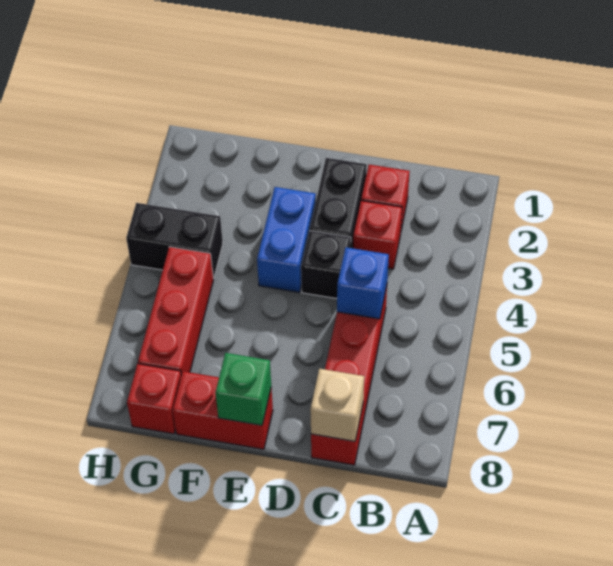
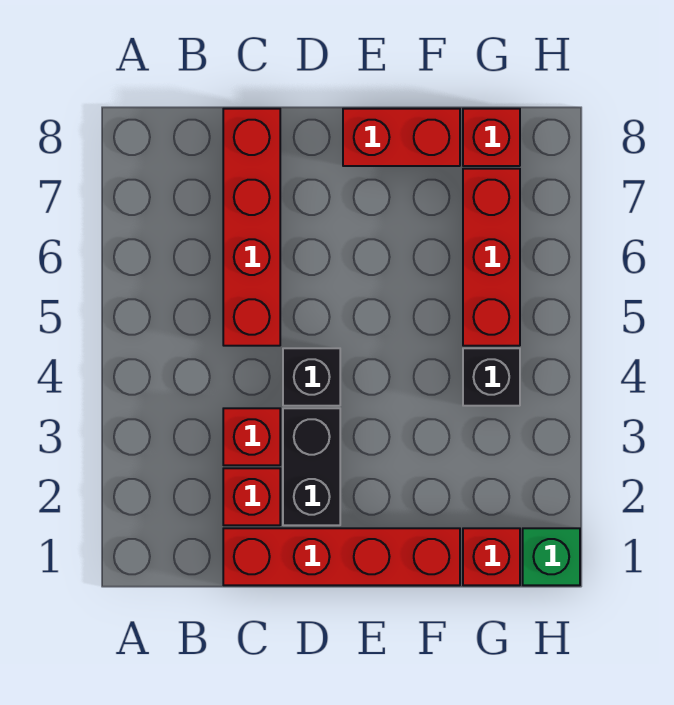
none -> red brick C1:F1 level 1
blue brick C5 level 2 -> none
tan brick C8 level 2 -> none
blue brick E3:E4 level 1 -> none
green brick E8 level 2 -> green brick H1 level 1
none -> red brick G1 level 1
black brick G4:H4 level 1 -> black brick G4 level 1

